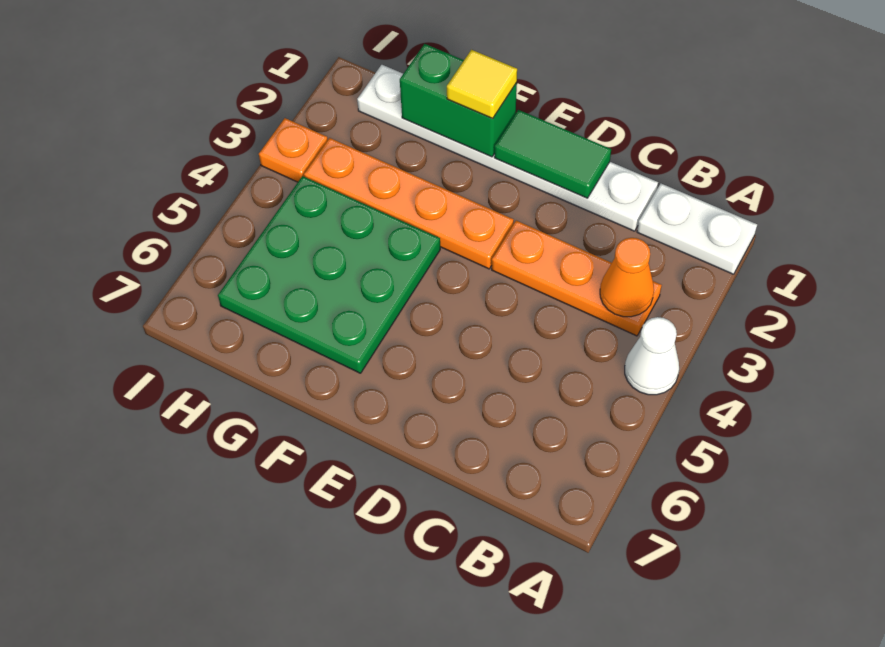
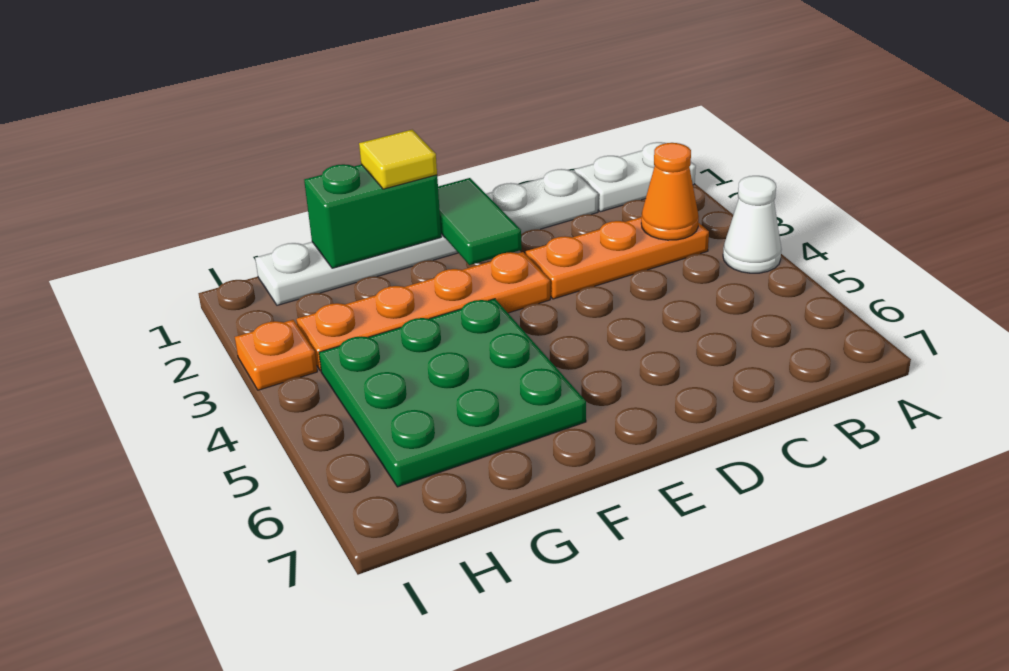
green tile D1:E1 level 2 -> green tile E1:E2 level 2

